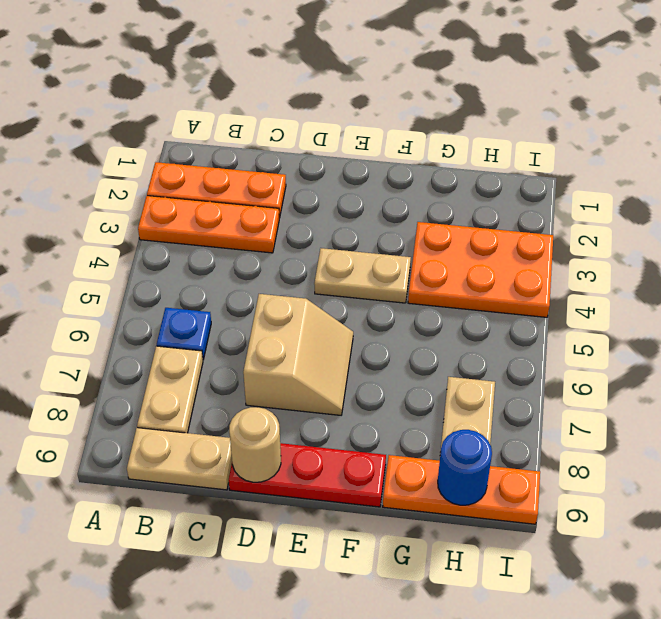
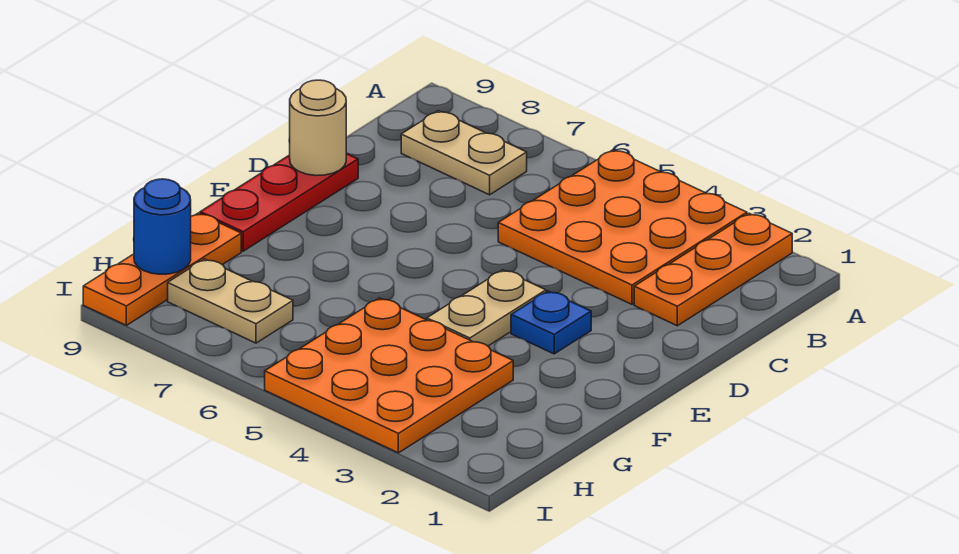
orange plate A3:C3 level 1 -> orange plate A3:C5 level 1
blue plate B6 level 1 -> blue plate E3 level 1
tan plate B9:C9 level 1 -> none
tan slope D6:E7 level 1 top D -> none
orange plate G3:I4 level 1 -> orange plate G3:I5 level 1

